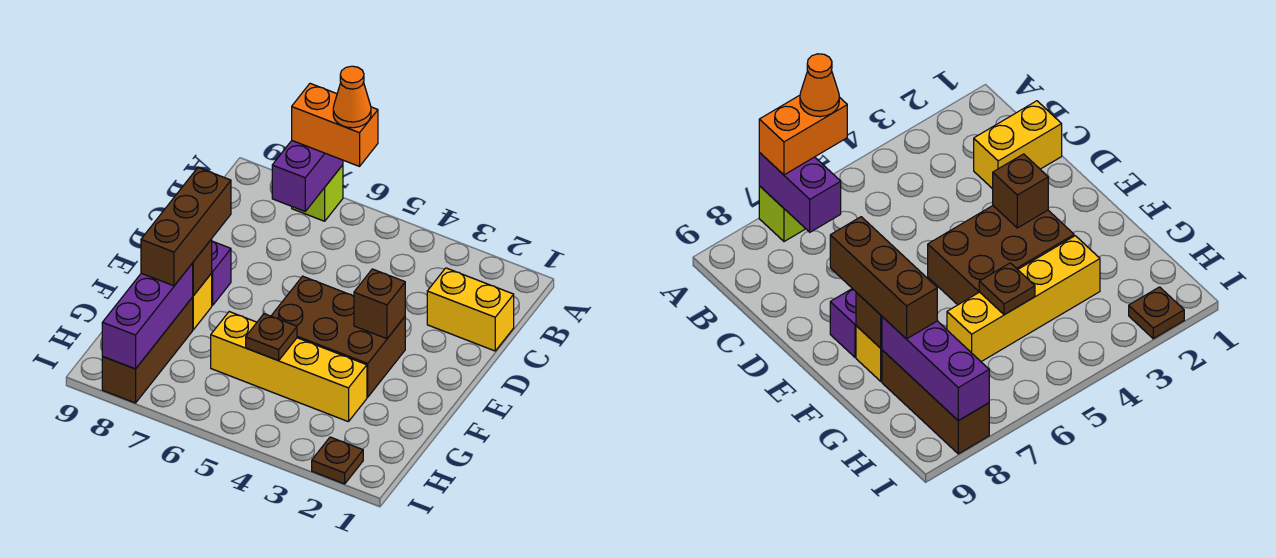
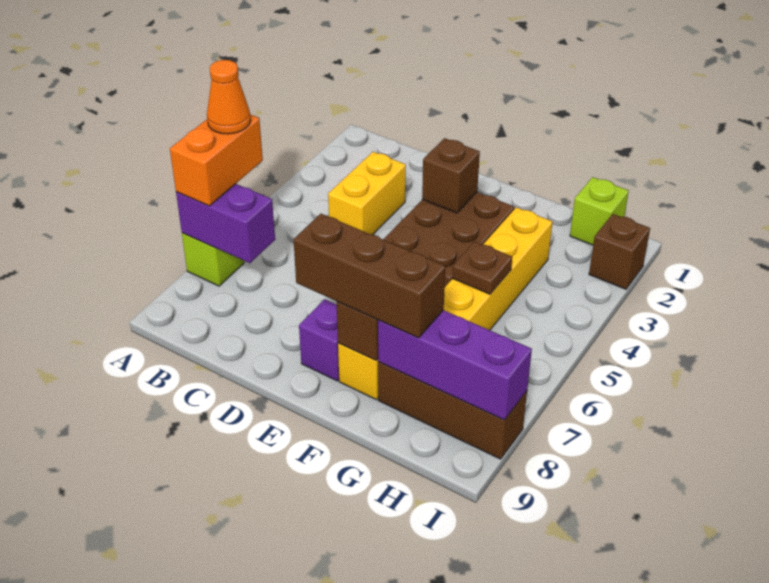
yellow brick C1:C2 level 1 -> yellow brick C3:C4 level 1
none -> lime brick H1 level 1
brown plate I2 level 1 -> brown brick I2 level 1

